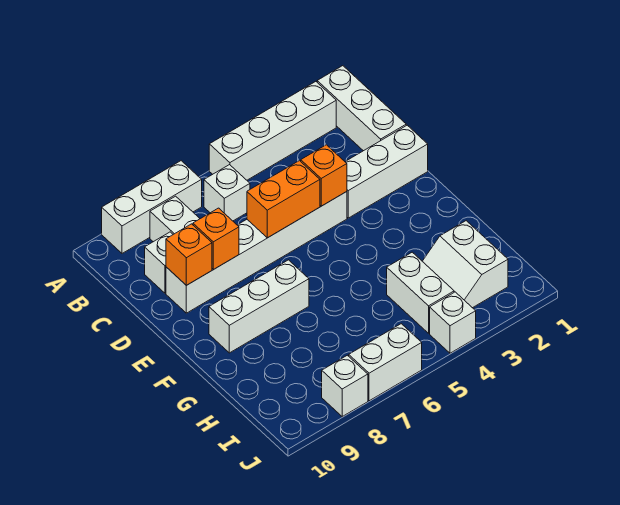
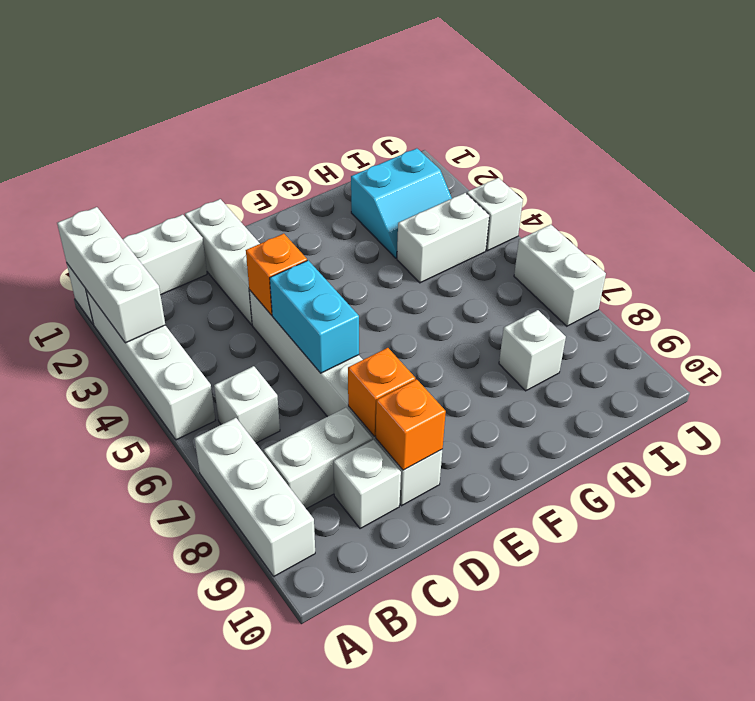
orange brick D5:D6 level 2 -> cyan brick D5:D6 level 2
white brick F7:F9 level 1 -> white brick A1:A3 level 2
white slope H2:I3 level 1 top 2 -> cyan slope H2:I3 level 1 top 2
white brick J8 level 1 -> white brick H8 level 1

